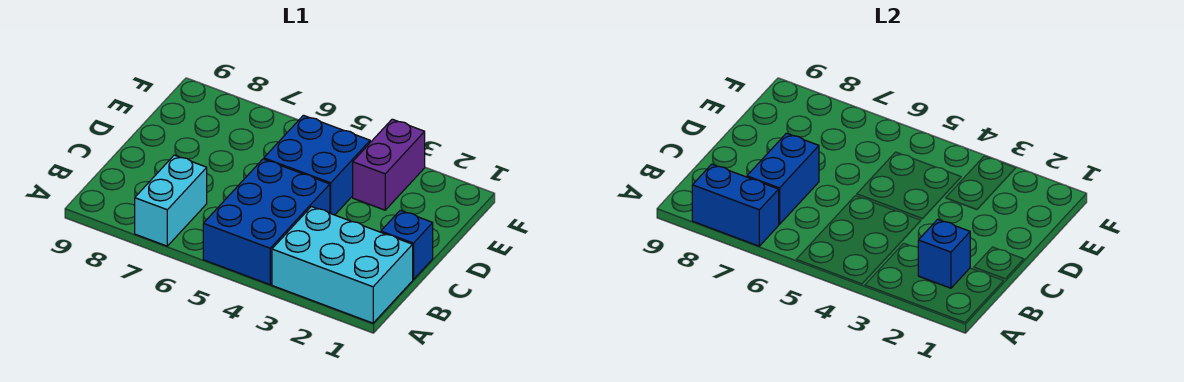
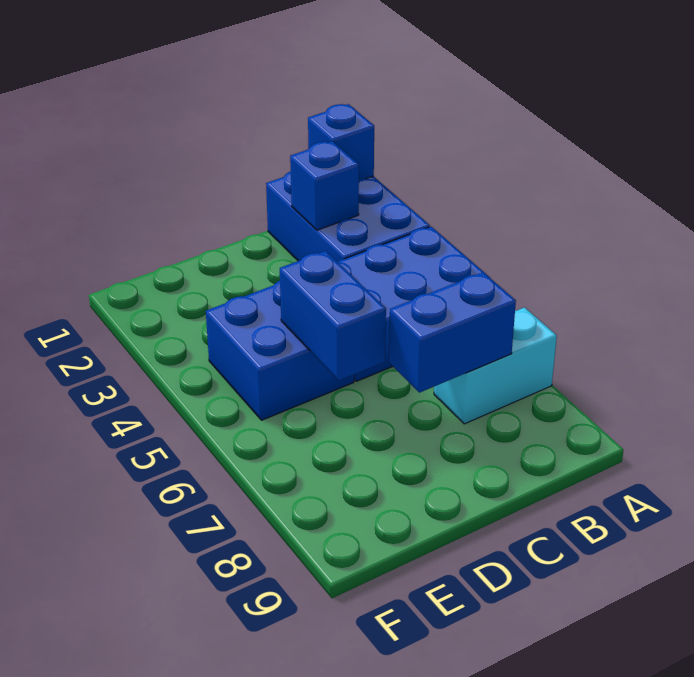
cyan brick A1:B3 level 1 -> blue brick A1:B3 level 1
blue brick A7:A8 level 2 -> blue brick D5:D6 level 2
blue brick C1 level 1 -> blue brick A1 level 2
purple brick E3:F3 level 1 -> none

